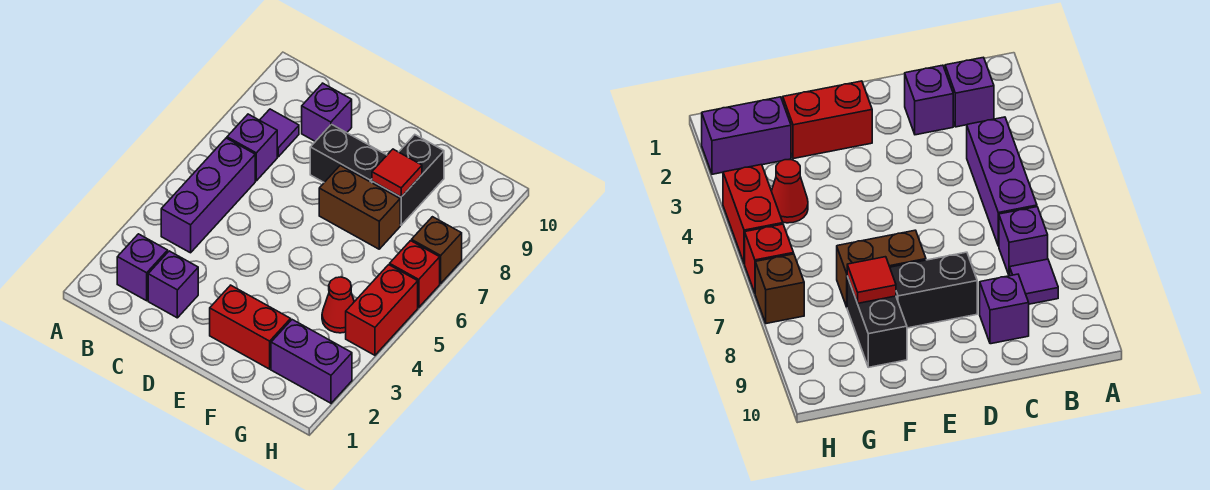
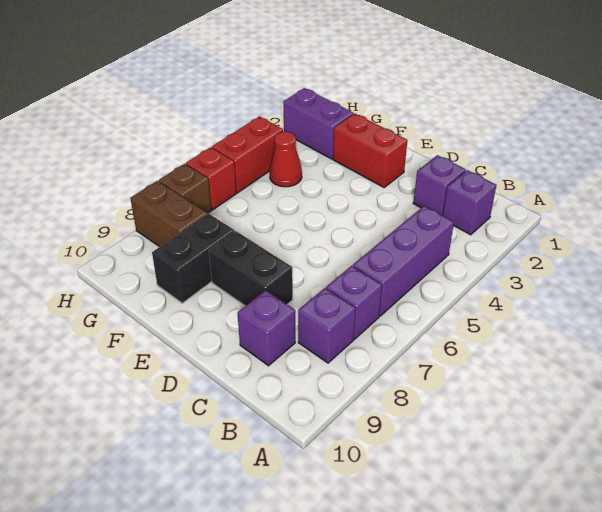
purple tile B8 level 1 -> purple brick B8 level 1
brown brick E7:F7 level 1 -> brown brick G8:H8 level 1
red tile F8 level 2 -> none

